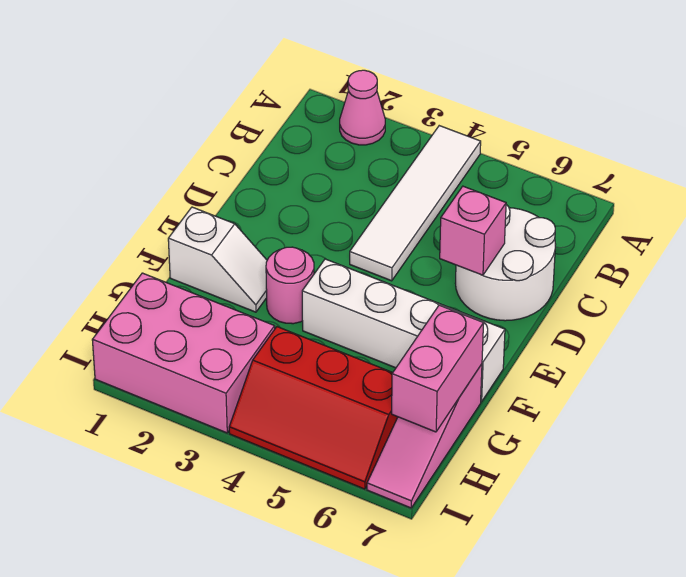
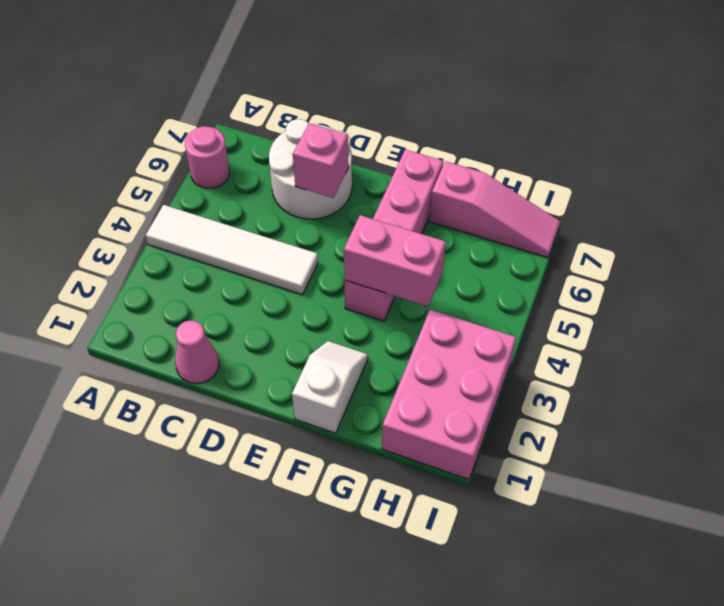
pink cone A2 level 1 -> pink cone C1 level 1
pink round brick F3 level 1 -> pink round brick A6 level 1
white brick F4:F7 level 1 -> pink brick F4:F7 level 1
pink brick G7:H7 level 2 -> pink brick F4:G4 level 2
red slope H4:I6 level 1 top H -> none

